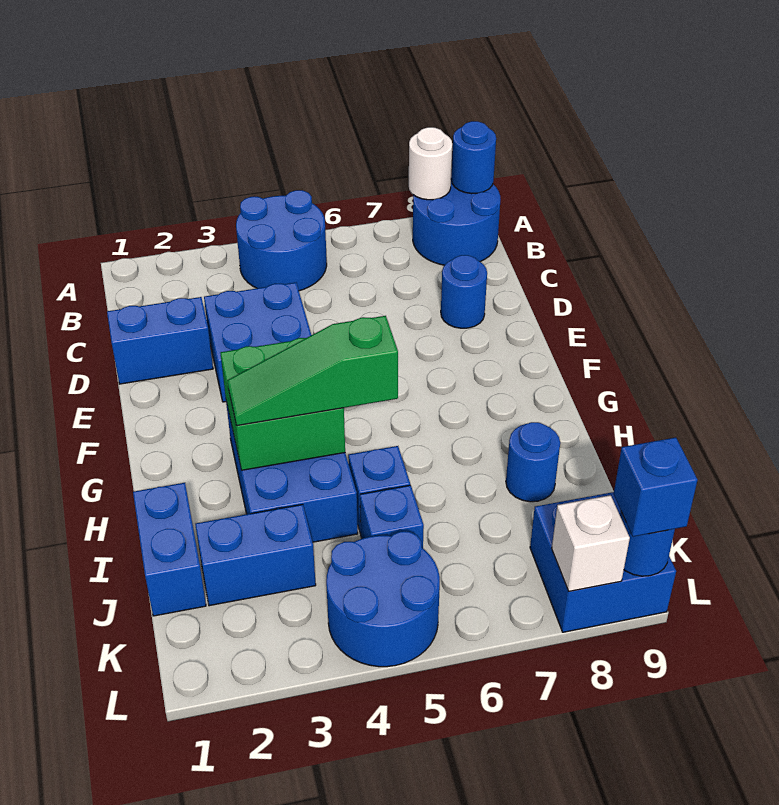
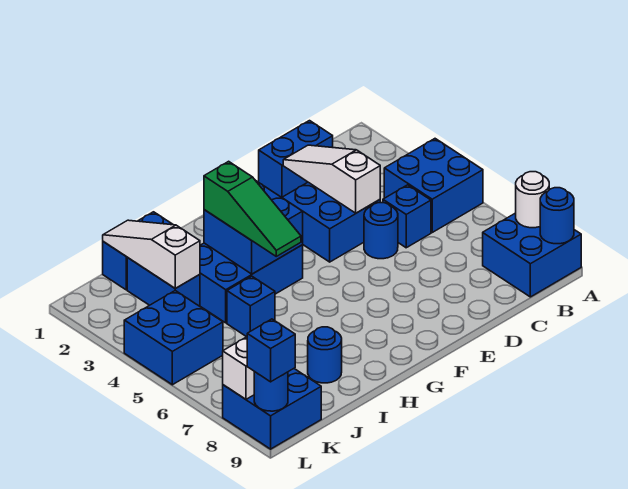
blue round brick A4:B5 level 1 -> blue brick A4:B5 level 1
blue round brick A8:B9 level 1 -> blue brick A8:B9 level 1
blue brick D1:D2 level 1 -> blue brick C1:D1 level 1
none -> white slope D2:D4 level 2 top 4
blue round brick D8 level 1 -> blue round brick D5 level 1
green brick G3:H4 level 2 -> blue brick G3:H4 level 2
green slope H3:H5 level 3 top 5 -> green slope H3:H5 level 3 top 3
none -> white slope J1:J3 level 2 top 3
blue brick J5 level 1 -> blue brick C5 level 1
blue round brick K4:L5 level 1 -> blue brick K4:L5 level 1

